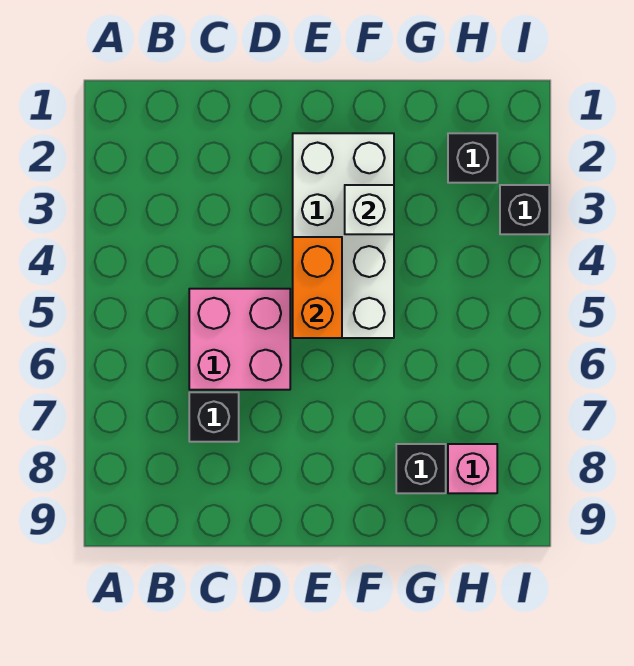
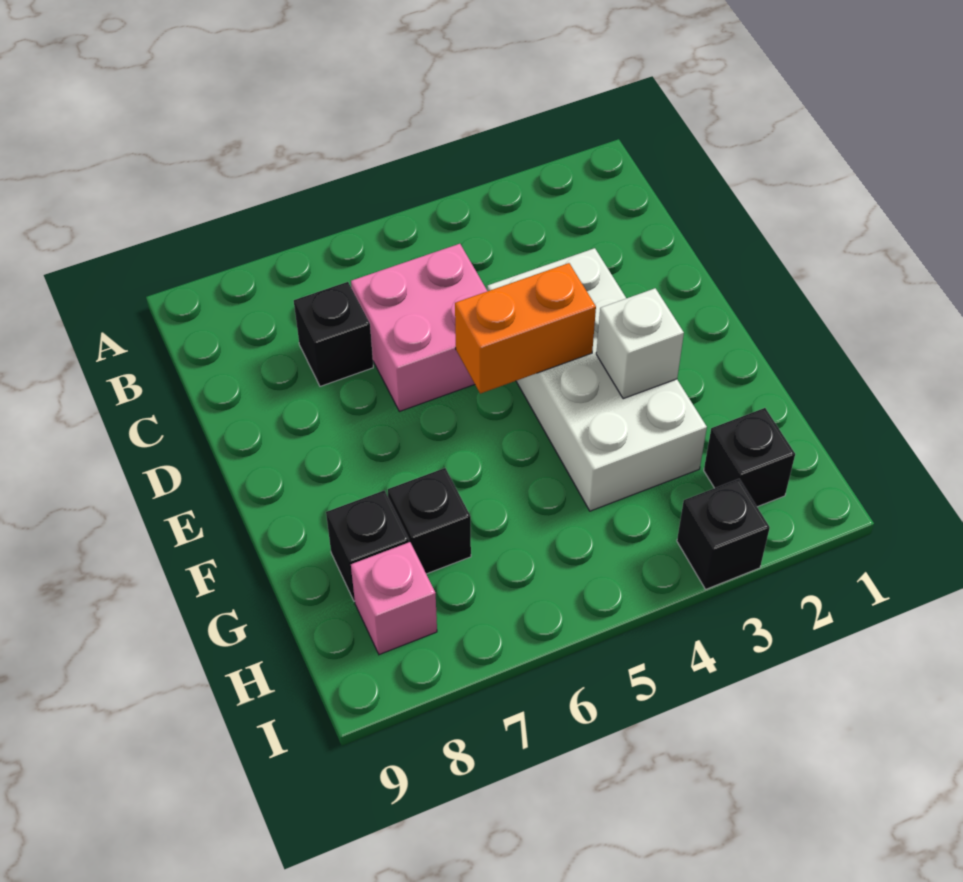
white brick E2:F5 level 1 -> white brick D3:G4 level 1
none -> black brick G7 level 1

